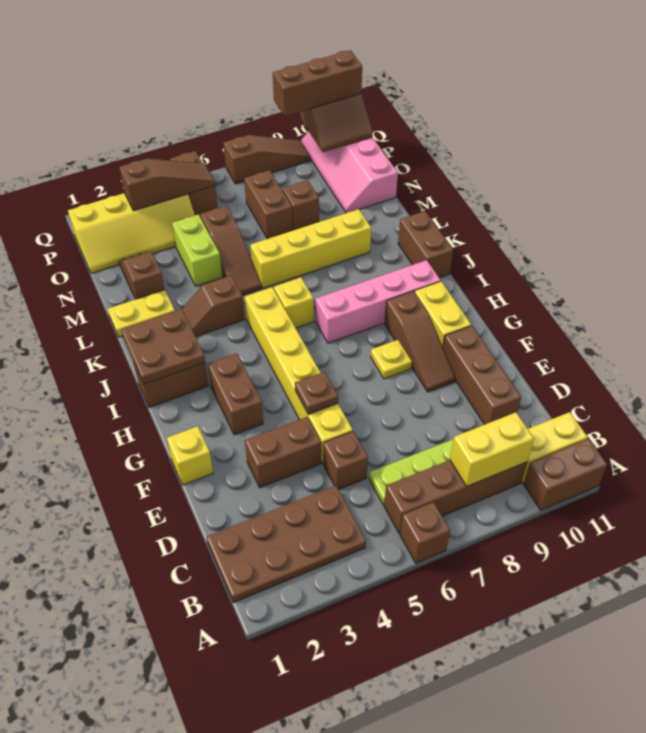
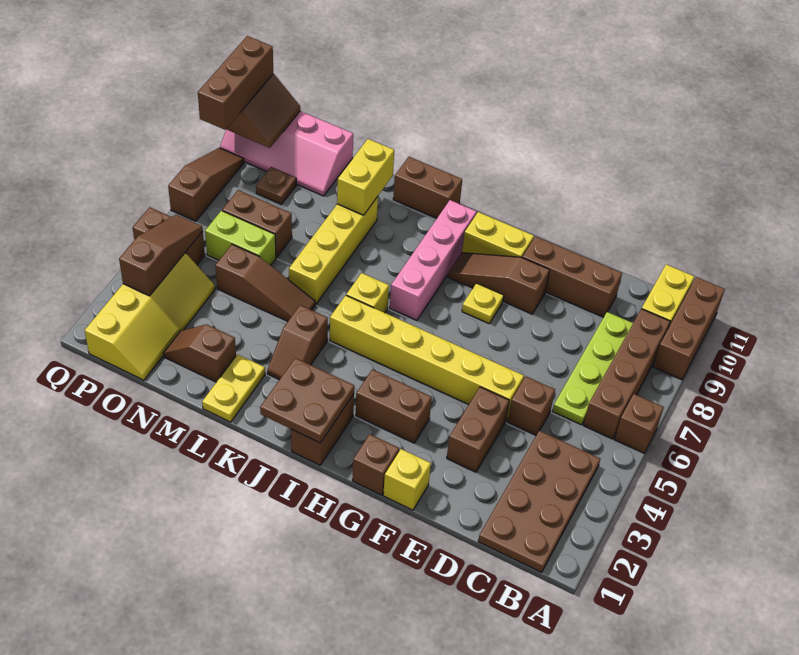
brown brick A10:A11 level 1 -> brown brick A9:A11 level 1
yellow brick B8:B9 level 2 -> yellow brick L9:L10 level 2
brown plate F5 level 2 -> brown plate O9 level 1
brown slope F9:H9 level 1 top H -> brown slope F9:H9 level 1 top F
lime brick M4:N4 level 1 -> lime brick N6:O6 level 1
brown brick N8 level 1 -> brown brick G1 level 1

